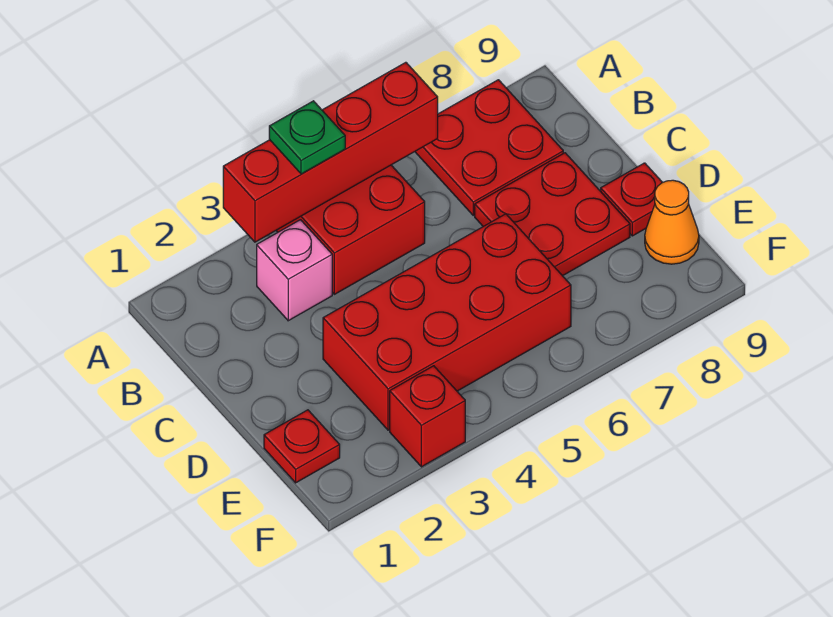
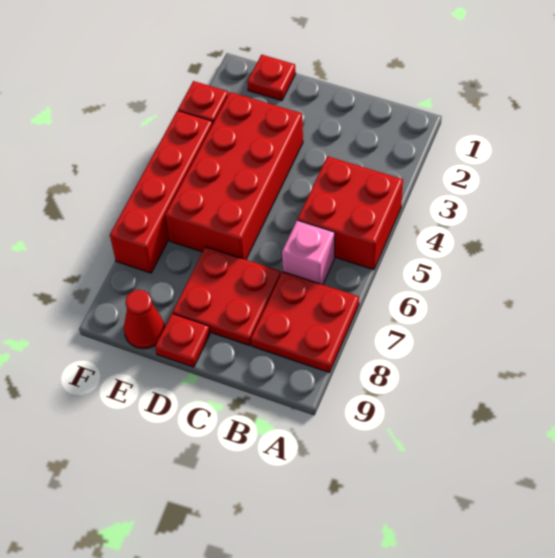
red brick A3:A6 level 2 -> red brick F4:F7 level 1
green plate A4 level 3 -> none
pink brick B3 level 1 -> pink brick B6 level 1
orange cone E9 level 1 -> red cone E9 level 1

